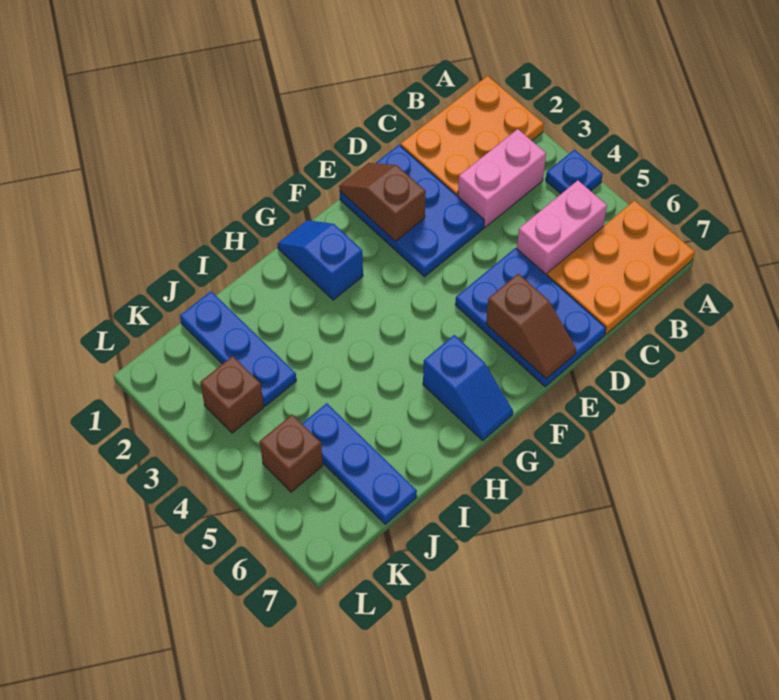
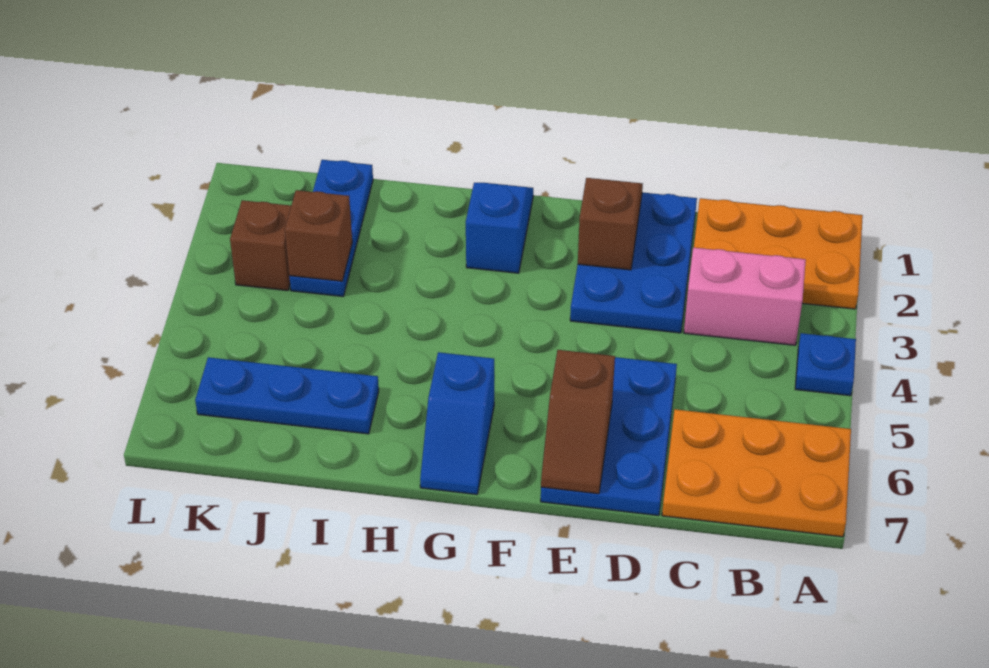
pink brick B5:C5 level 1 -> none
blue plate J5:J7 level 1 -> blue plate I6:K6 level 1
brown brick K5 level 1 -> brown brick J3 level 2

